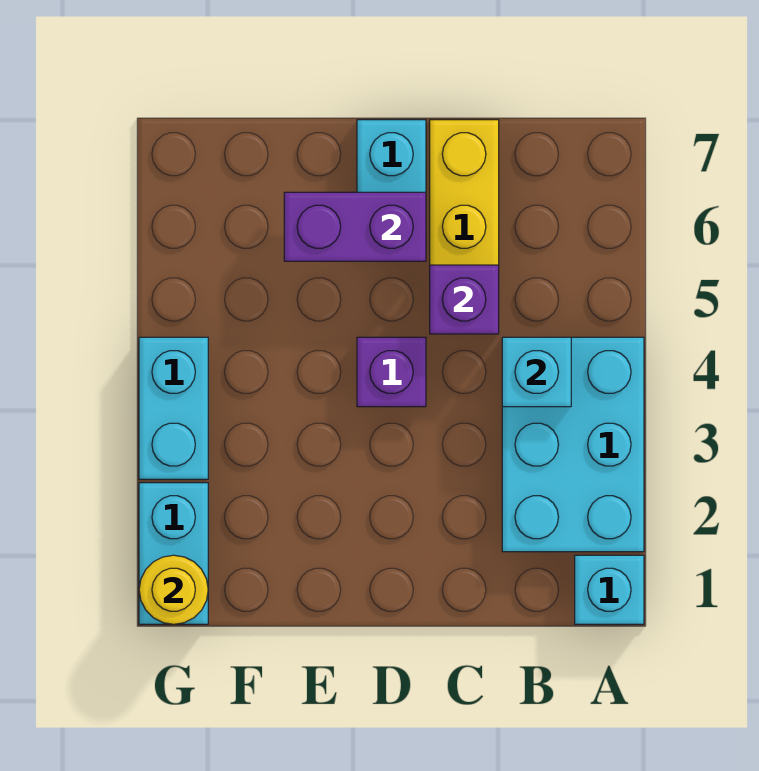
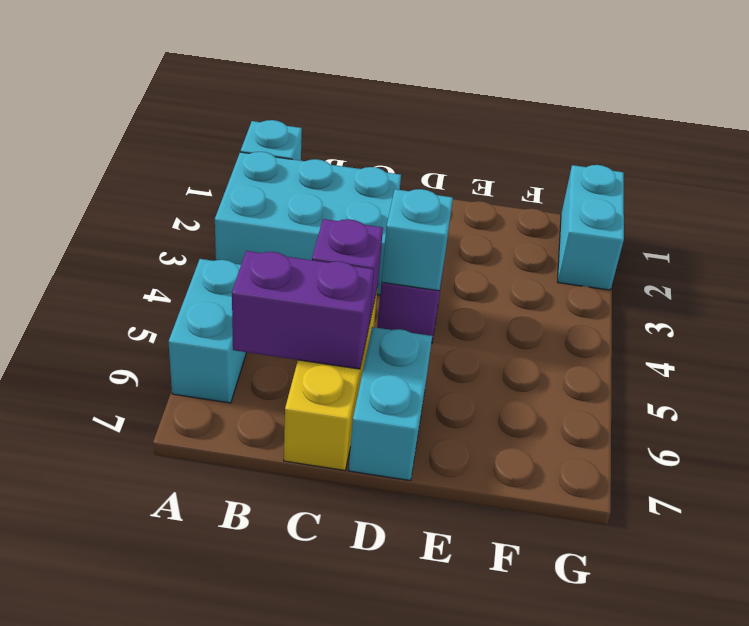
cyan brick A2:B4 level 1 -> cyan brick A2:C3 level 1
cyan brick B4 level 2 -> cyan brick D4 level 2
purple brick D6:E6 level 2 -> purple brick B6:C6 level 2
yellow round brick G1 level 2 -> none
cyan brick G3:G4 level 1 -> cyan brick A5:A6 level 1

